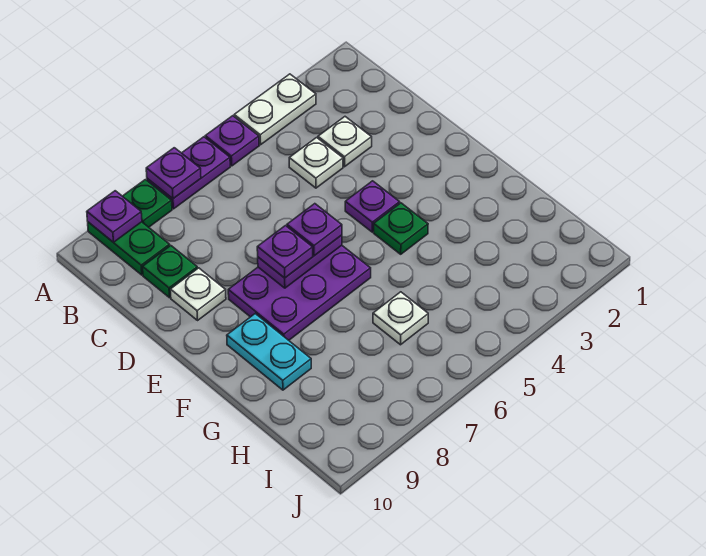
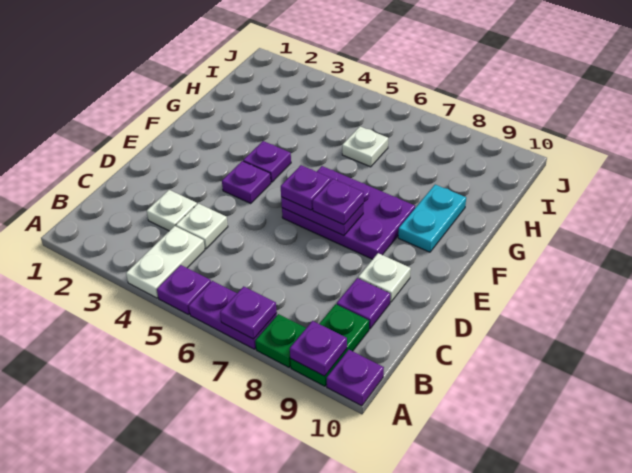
white plate A3:A4 level 1 -> white plate A4:B4 level 1
none -> purple plate A10 level 1
green plate C9 level 1 -> purple plate C9 level 1
green plate F4 level 1 -> purple plate F4 level 1

